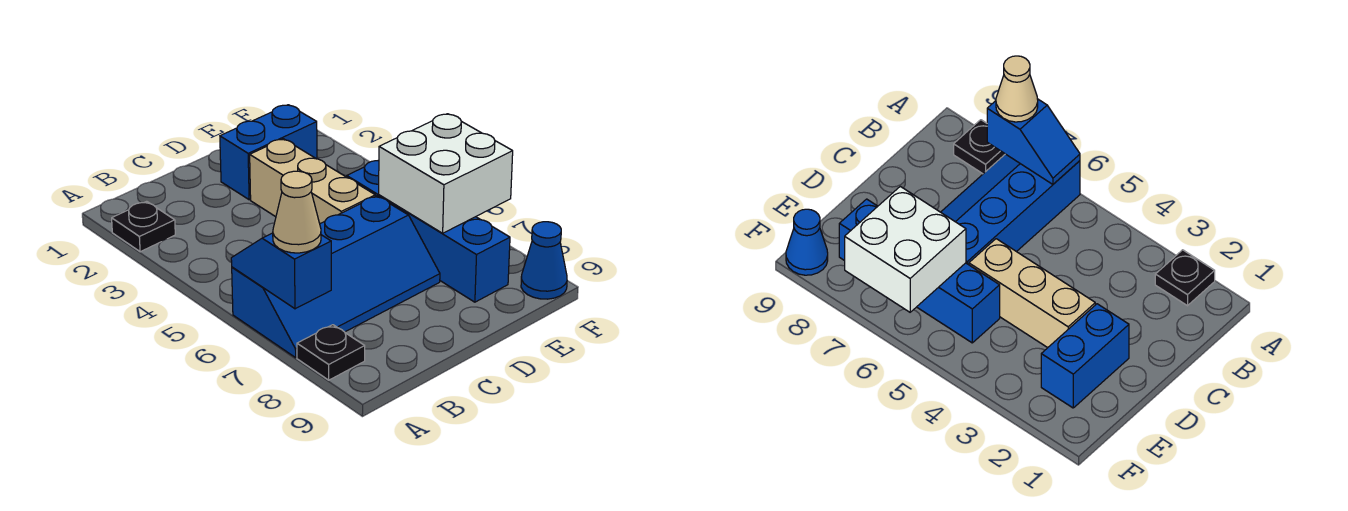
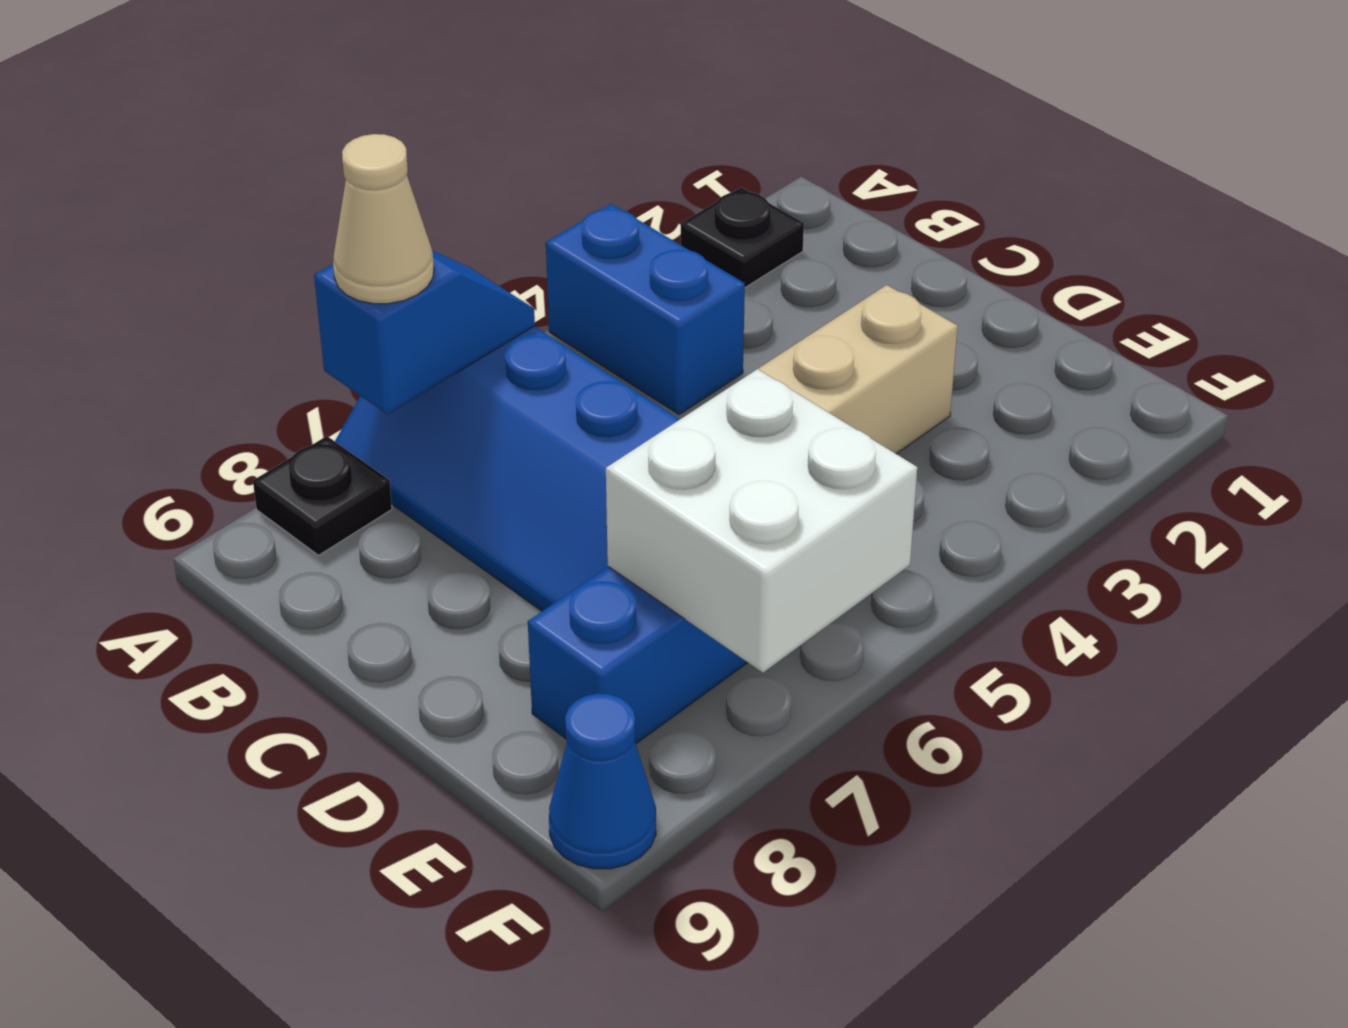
blue brick D2:E2 level 1 -> blue brick A4:B4 level 1

